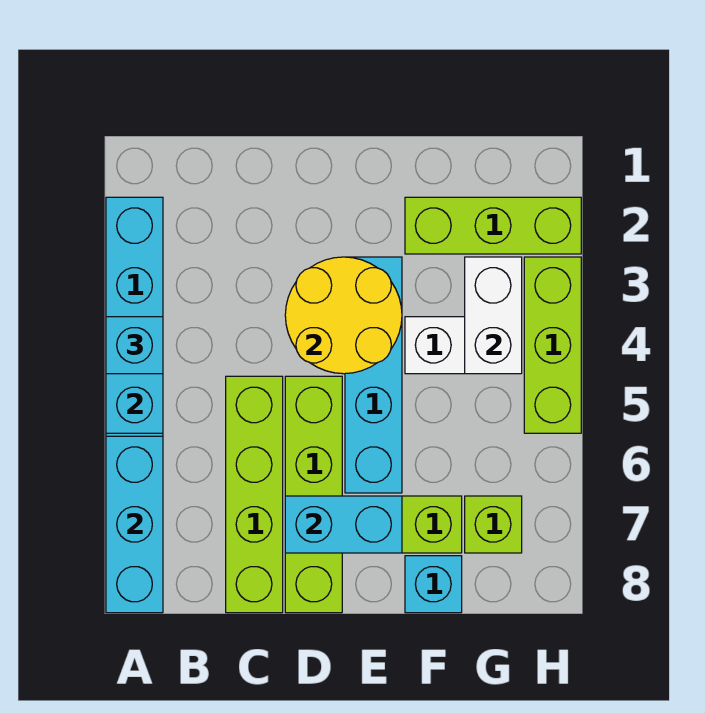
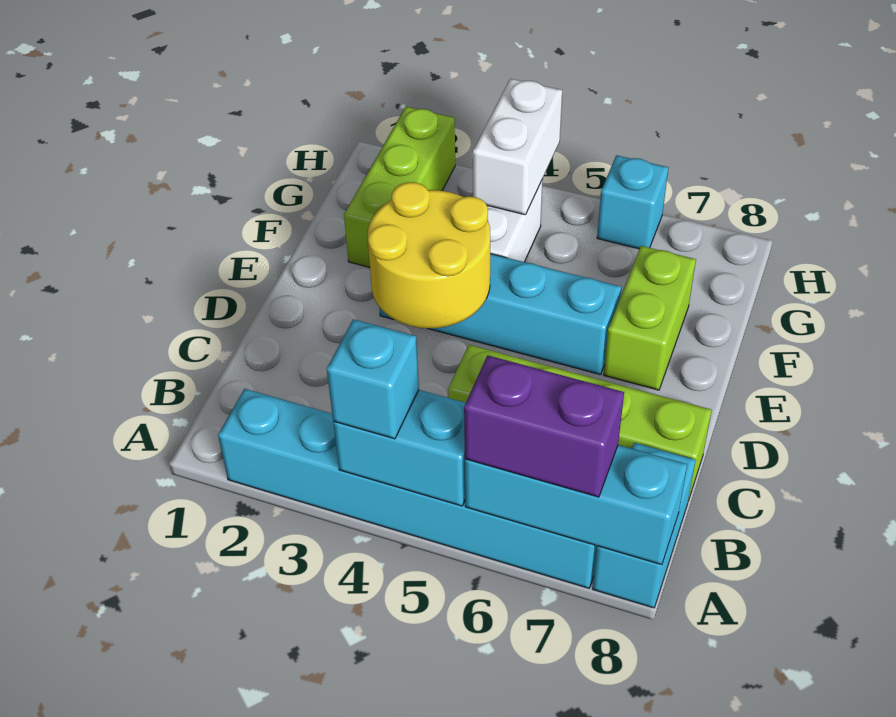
none -> purple brick A6:A7 level 3
lime brick D5:D8 level 1 -> none
cyan brick D7:E7 level 2 -> cyan brick A8:B8 level 1
cyan brick F8 level 1 -> cyan brick H6 level 1
white brick G3:G4 level 2 -> white brick G4:H4 level 2
lime brick G7 level 1 -> none
lime brick H3:H5 level 1 -> none

